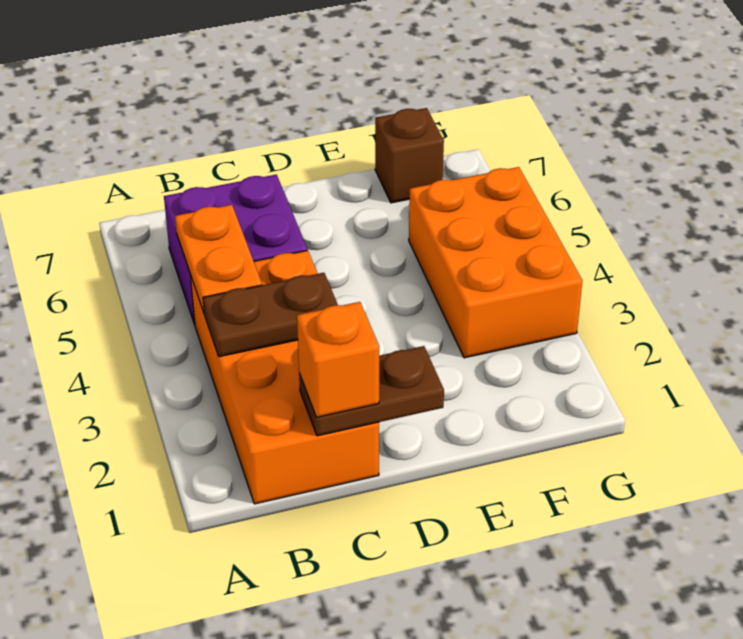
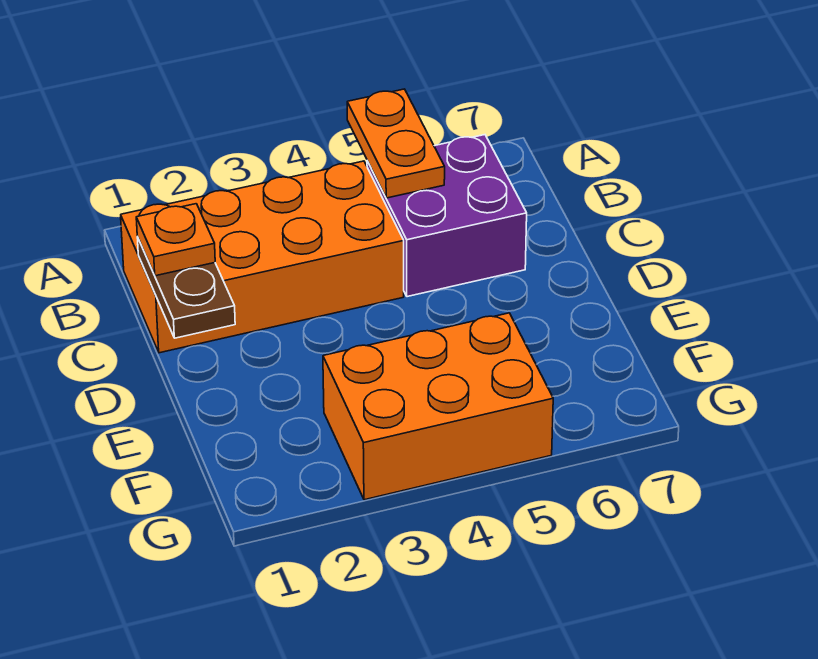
brown plate B3:C3 level 2 -> none
orange plate B4:B5 level 2 -> orange plate A5:B5 level 2
orange brick C1 level 3 -> orange plate C1 level 3
brown brick F7 level 1 -> none

